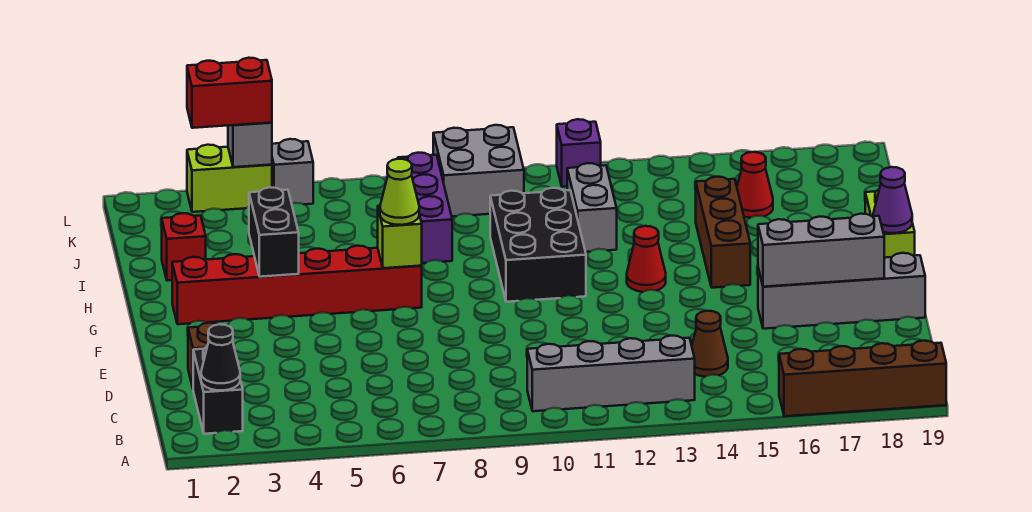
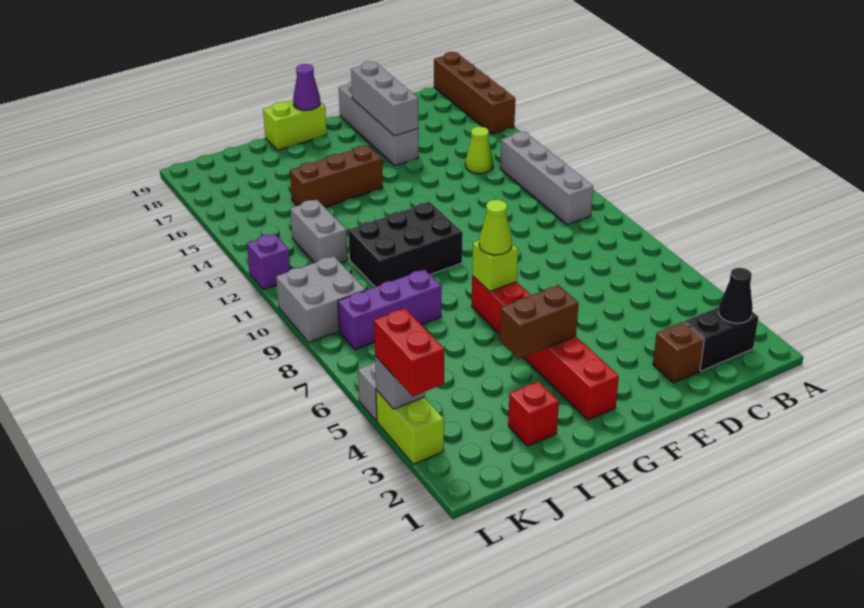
brown cone C14 level 1 -> lime cone C14 level 1
black brick G4:H4 level 2 -> brown brick G4:H4 level 2
red cone G13 level 1 -> none
grey brick I12:J12 level 1 -> grey brick J12:J13 level 1
red cone J16 level 1 -> none

